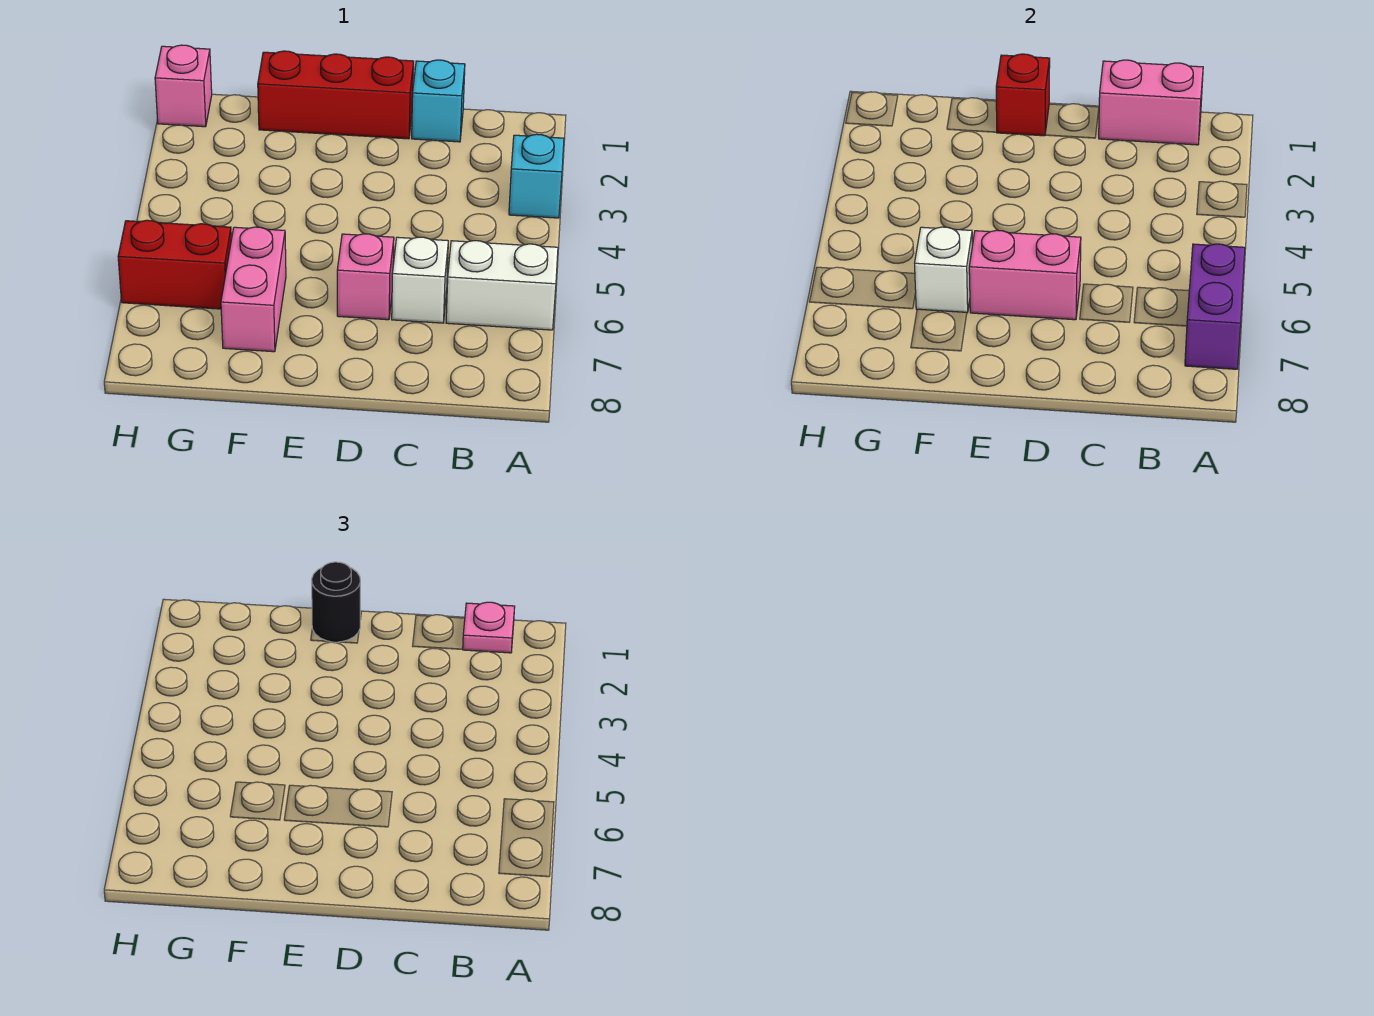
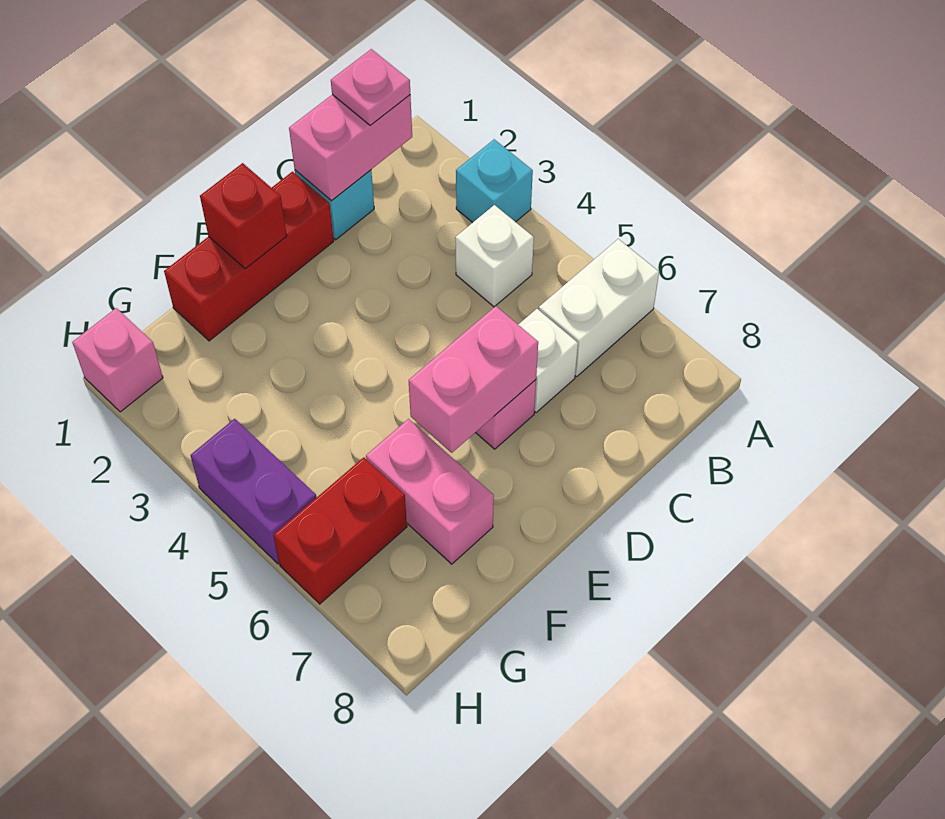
purple brick A6:A7 level 2 -> purple brick H4:H5 level 1
black round brick E1 level 3 -> none
white brick F6 level 2 -> white brick B4 level 1

